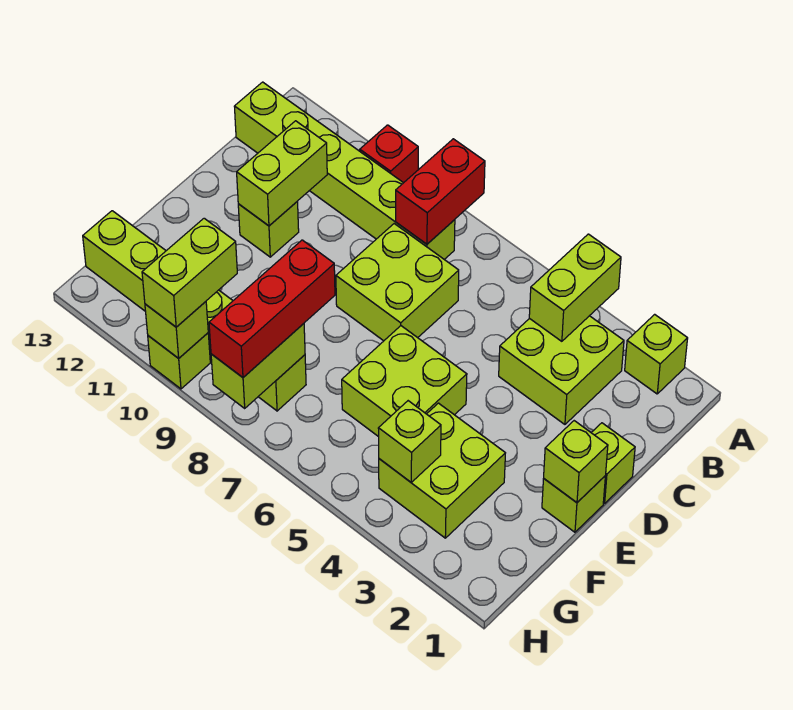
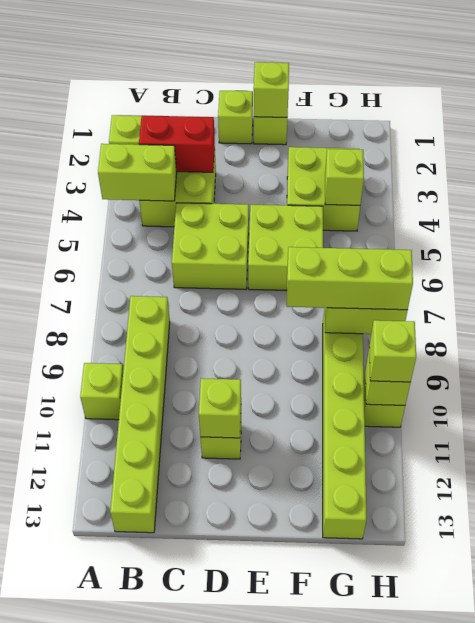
red brick A8:B8 level 2 -> red brick B3:C3 level 2
red brick A10 level 1 -> lime brick A10 level 1
lime brick C7:D8 level 1 -> lime brick C5:D6 level 1
lime brick C11:D11 level 2 -> lime brick D11 level 2
red brick F8:H8 level 3 -> lime brick F8:H8 level 3
lime brick G10:H10 level 3 -> lime brick H10 level 3

